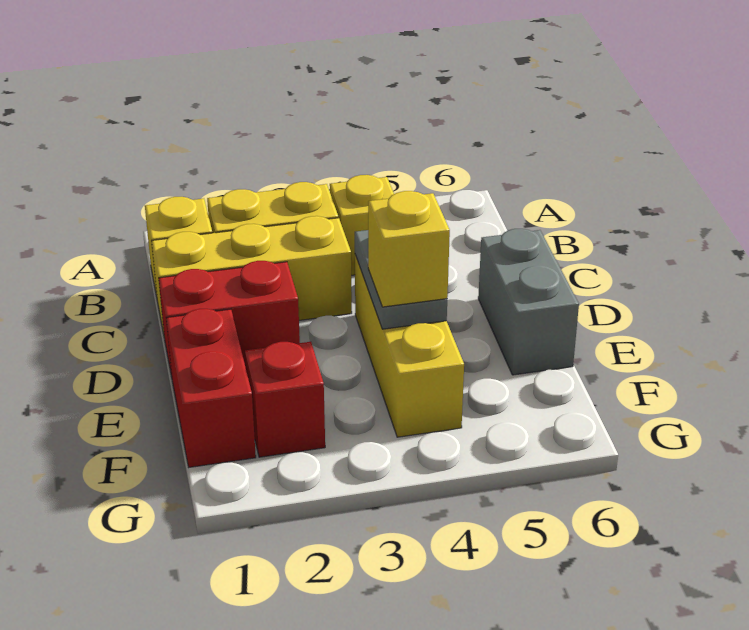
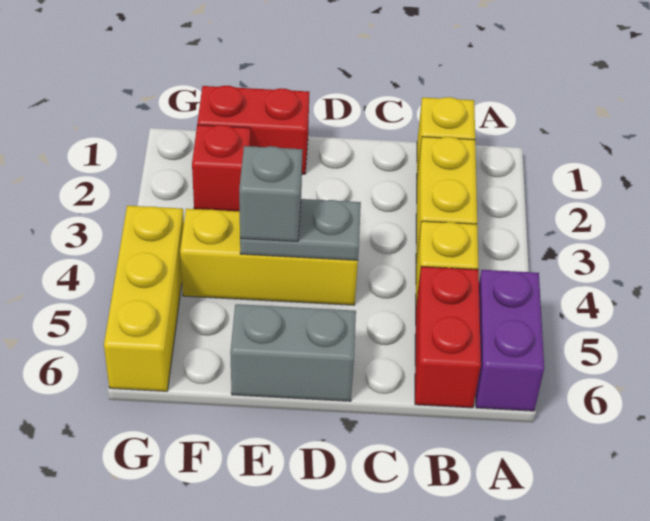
none -> purple brick A5:A6 level 1
yellow brick C1:C3 level 1 -> yellow brick G4:G6 level 1
red brick D1:D2 level 1 -> red brick B5:B6 level 1
yellow brick E4 level 3 -> grey brick E4 level 3

